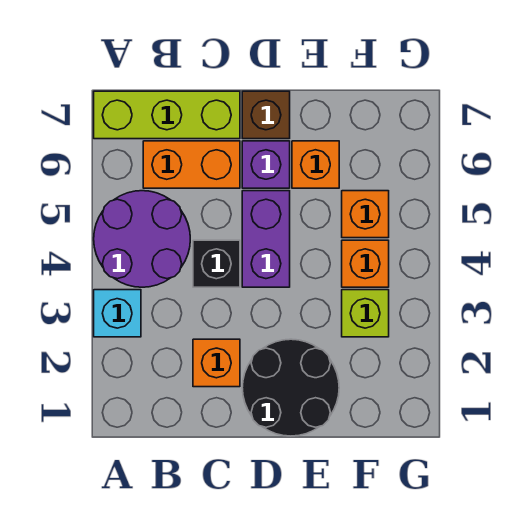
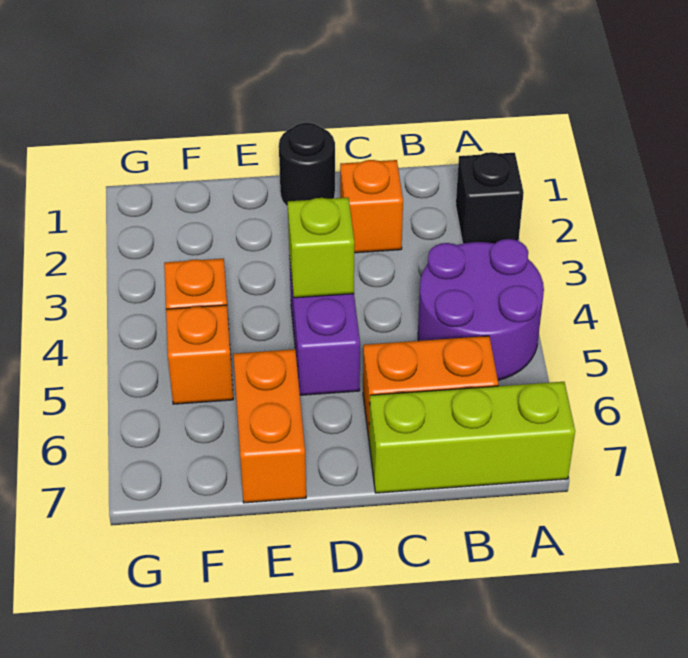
cyan brick A3 level 1 -> none
black brick C4 level 1 -> black brick A2 level 1
black round brick D1:E2 level 1 -> black round brick D1 level 1
purple brick D6 level 1 -> none
brown brick D7 level 1 -> none
orange brick E6 level 1 -> orange brick E6:E7 level 1
lime brick F3 level 1 -> lime brick D4 level 2

